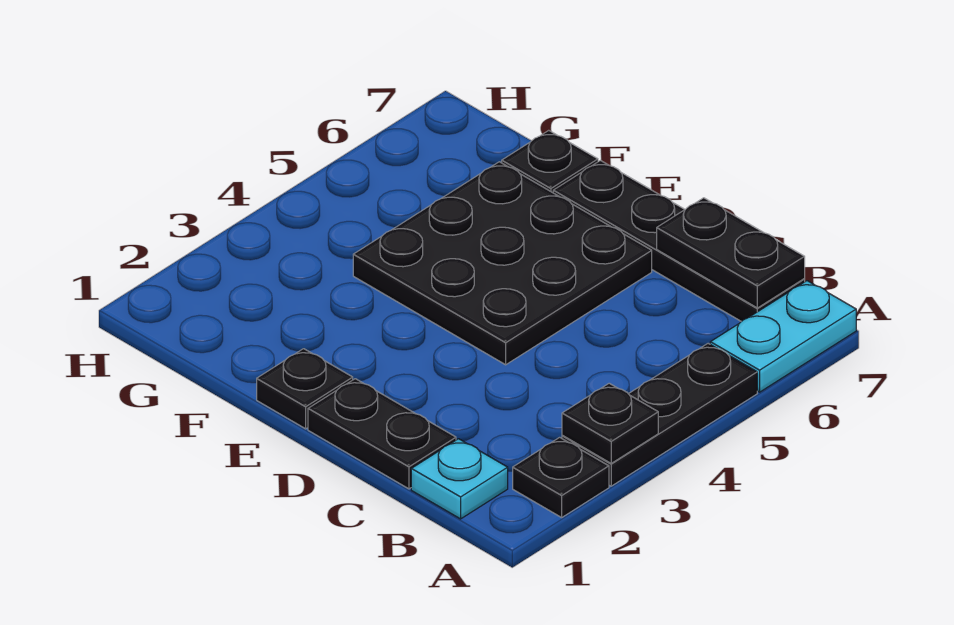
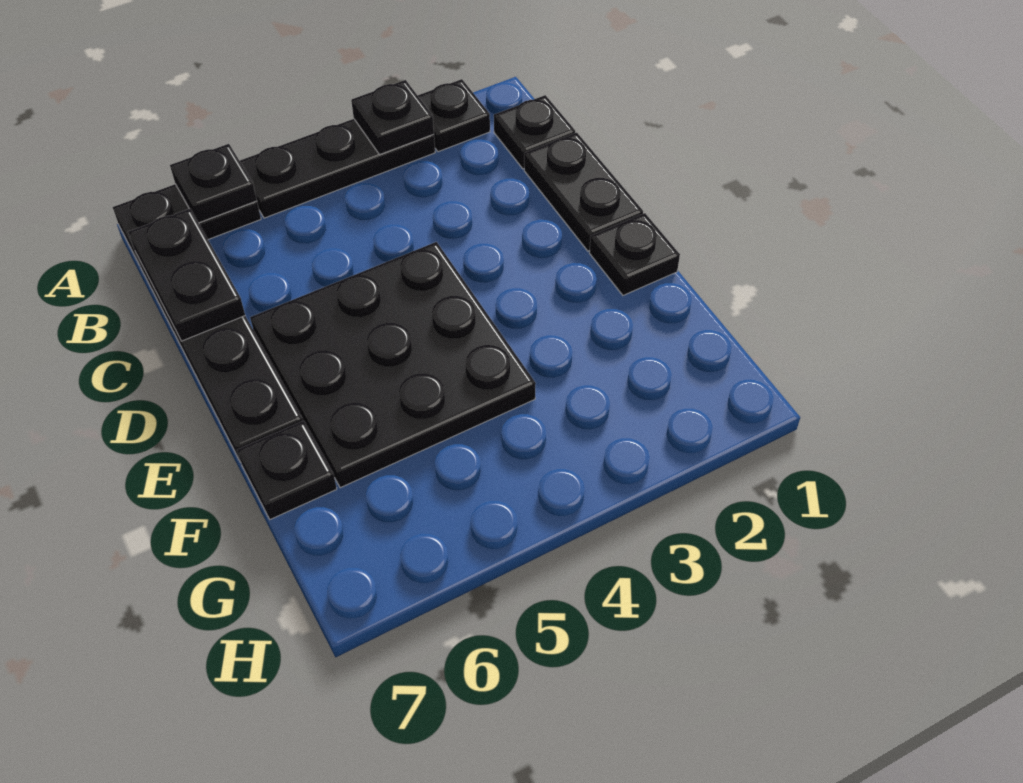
cyan plate A6:A7 level 1 -> black plate A6:A7 level 1
none -> black plate A6 level 2
cyan plate B1 level 1 -> black plate B1 level 1

